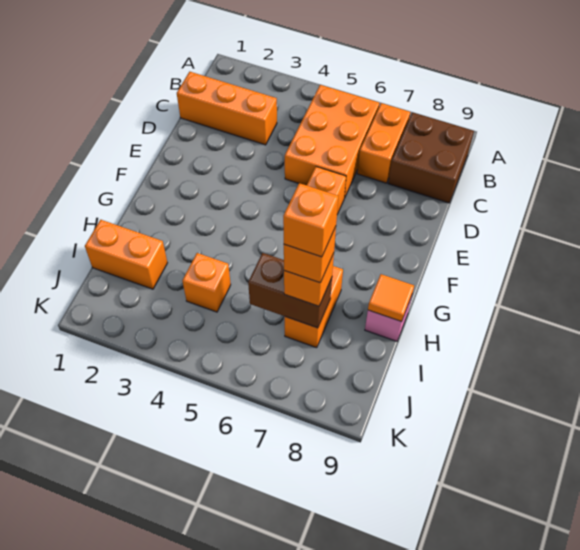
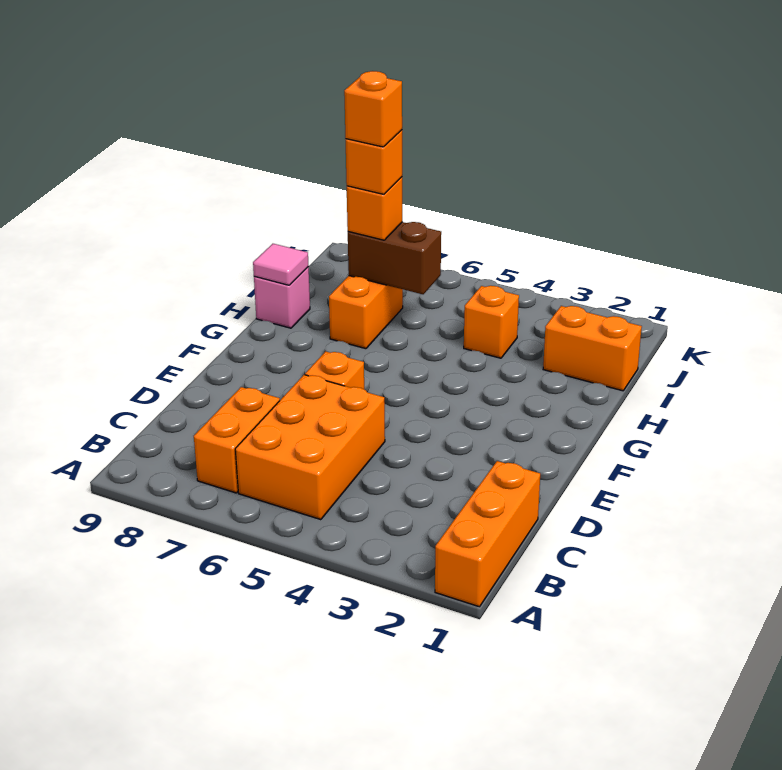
brown brick B8:C9 level 1 -> none
orange brick C1:C3 level 1 -> orange brick A1:C1 level 1
orange tile H9 level 2 -> pink tile H9 level 2

